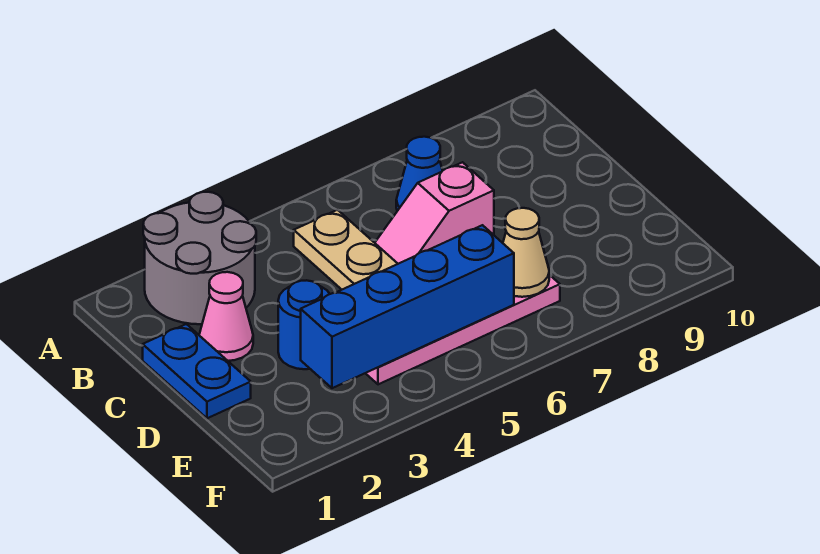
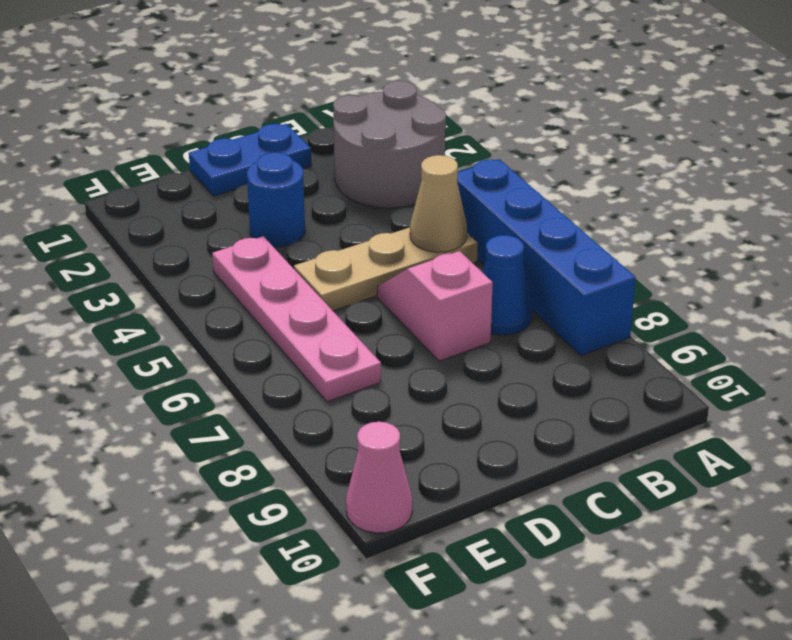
pink cone C2 level 1 -> pink cone F10 level 1
blue brick E3:E6 level 2 -> blue brick A5:A8 level 1
tan cone E7 level 2 -> tan cone B5 level 2

